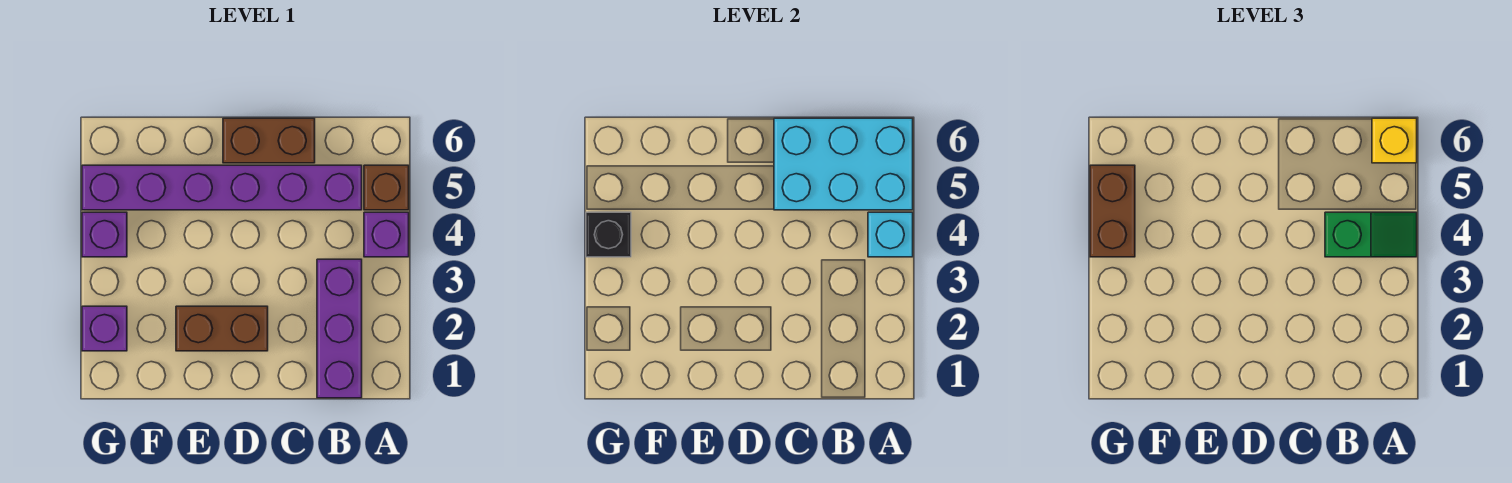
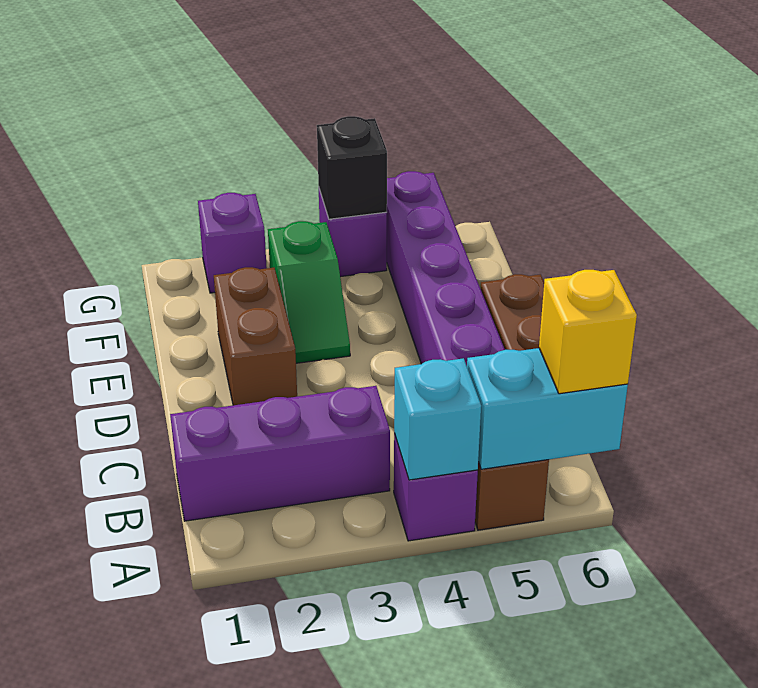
green slope A4:B4 level 3 top B -> green slope E3:F3 level 1 top F
cyan brick A5:C6 level 2 -> cyan brick A5:A6 level 2
brown brick G4:G5 level 3 -> none

